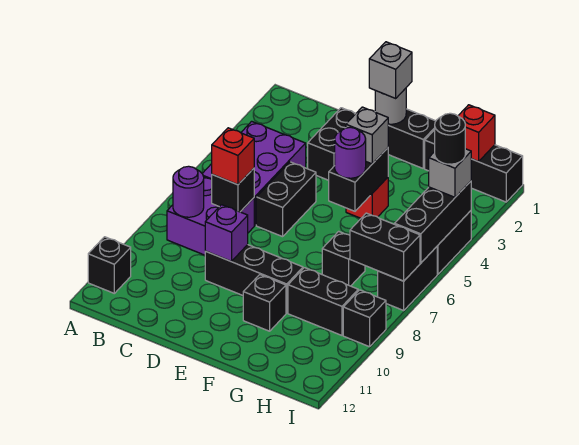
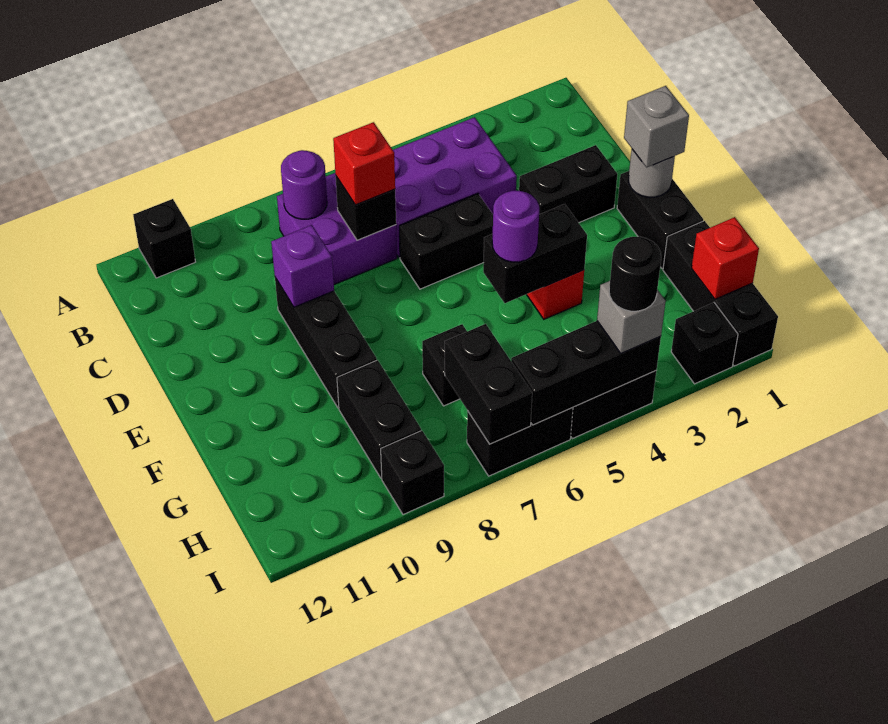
grey brick F4 level 3 -> none
black brick F10 level 1 -> black brick I2 level 1

